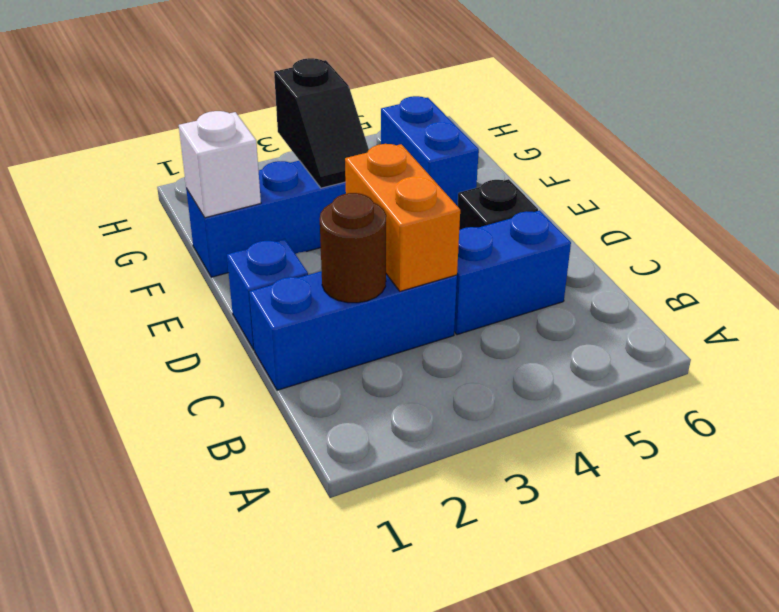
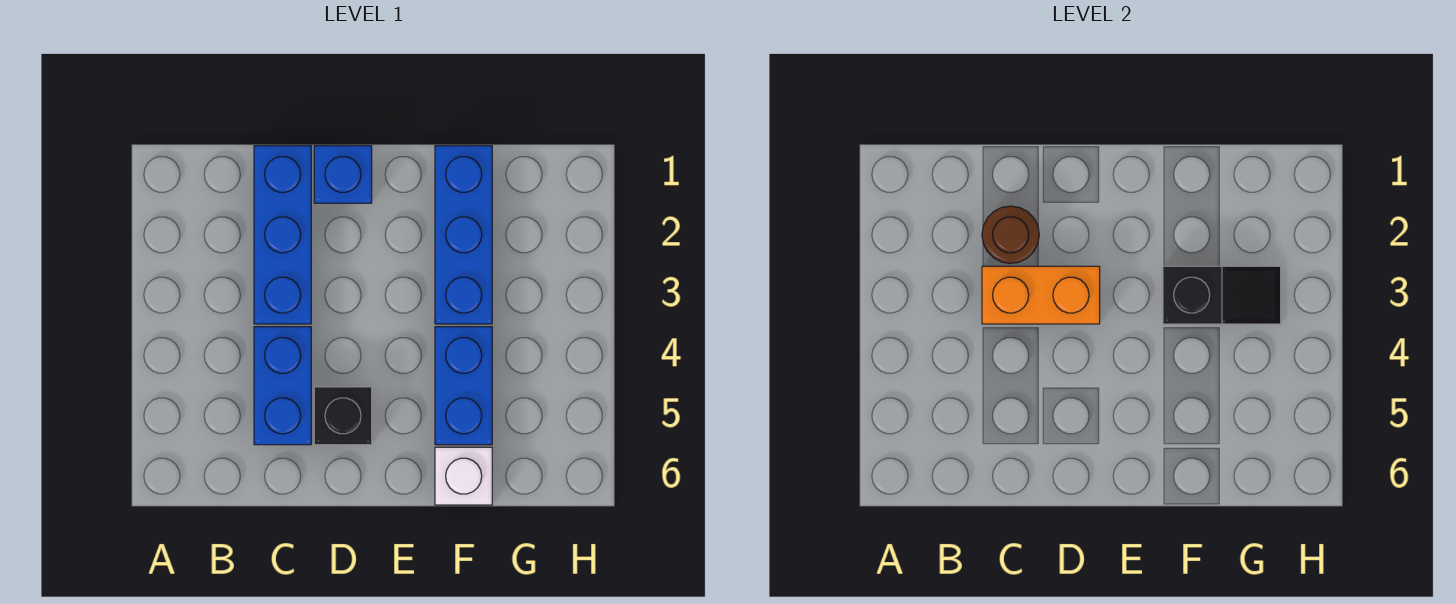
white brick F1 level 2 -> white brick F6 level 1
black slope F3:G3 level 2 top G -> black slope F3:G3 level 2 top F
blue brick F5:G5 level 1 -> blue brick F4:F5 level 1

